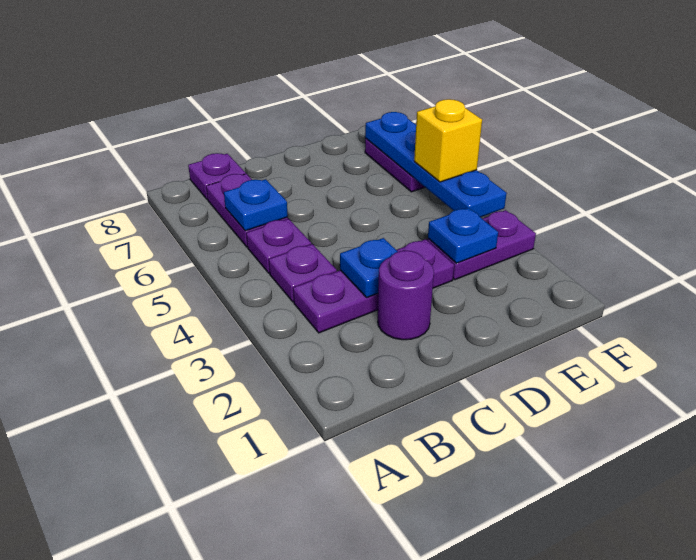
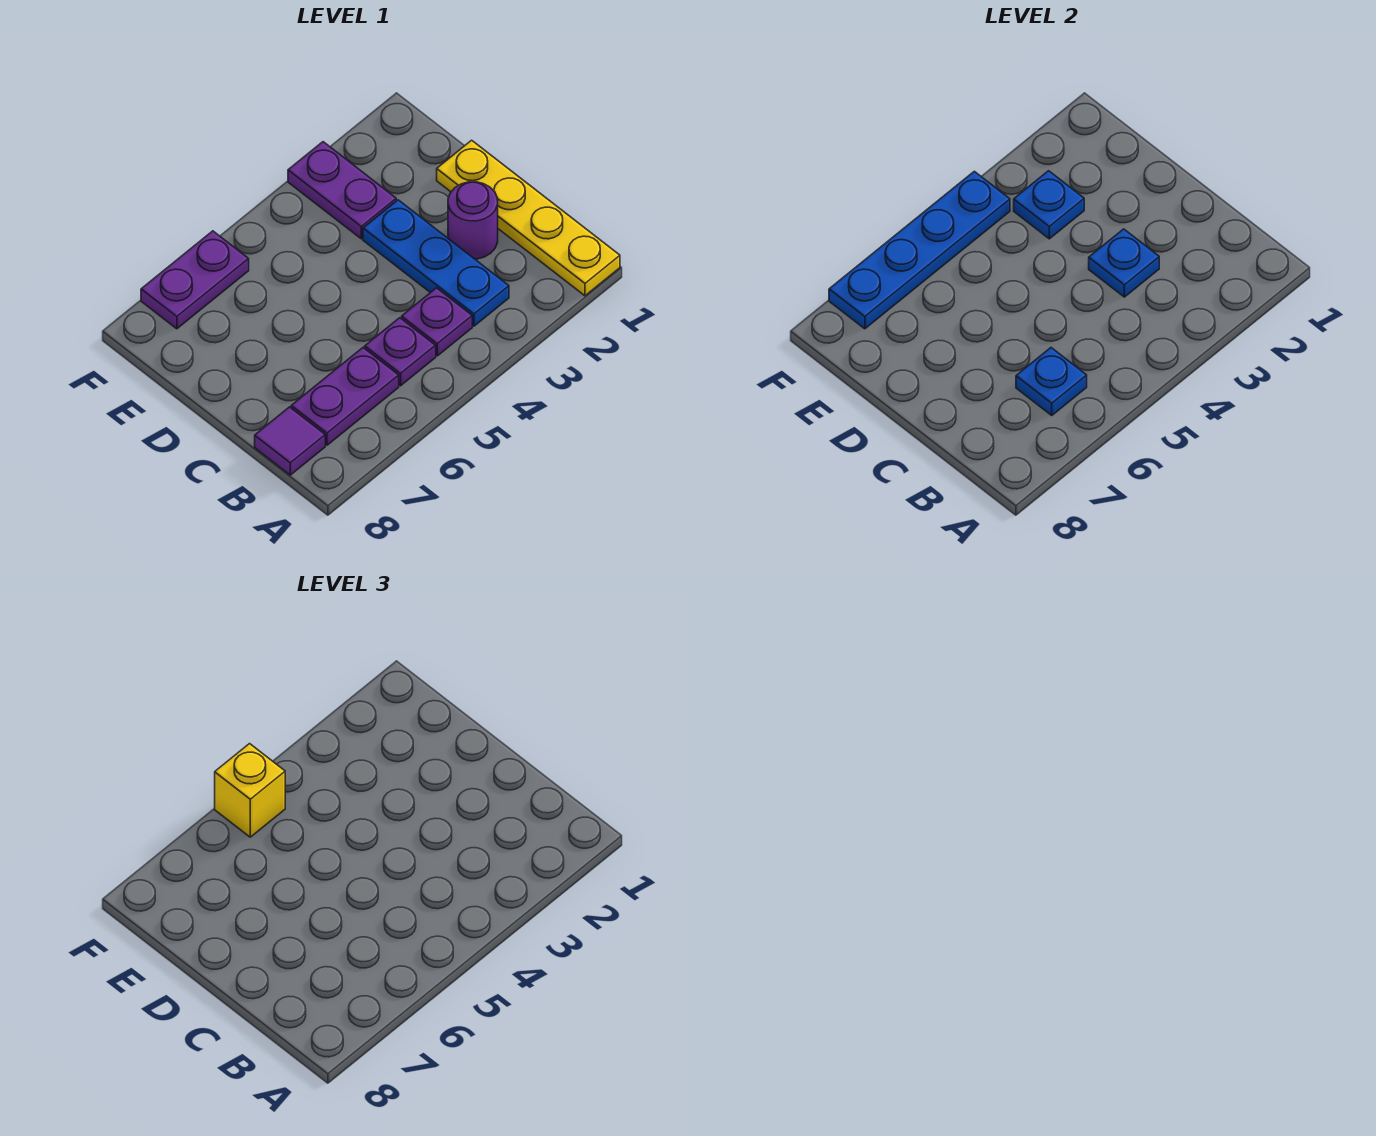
none -> yellow plate A1:D1 level 1
purple plate B3:D3 level 1 -> blue plate B3:D3 level 1
purple plate B8 level 1 -> purple tile B8 level 1

